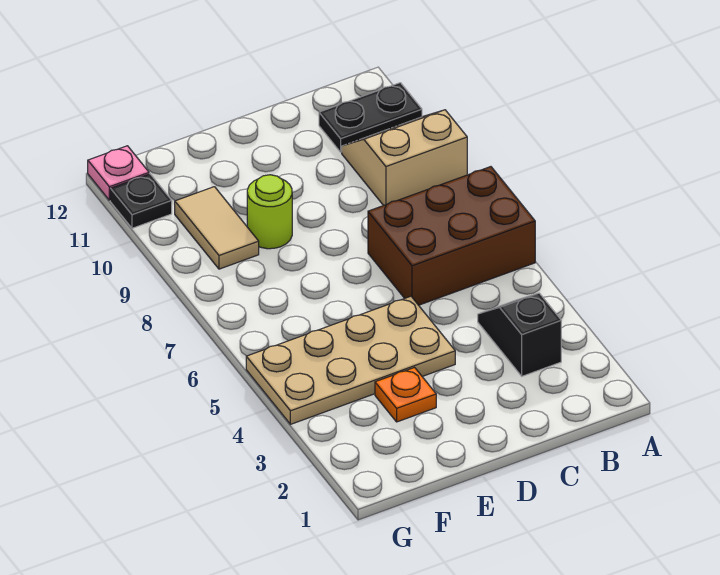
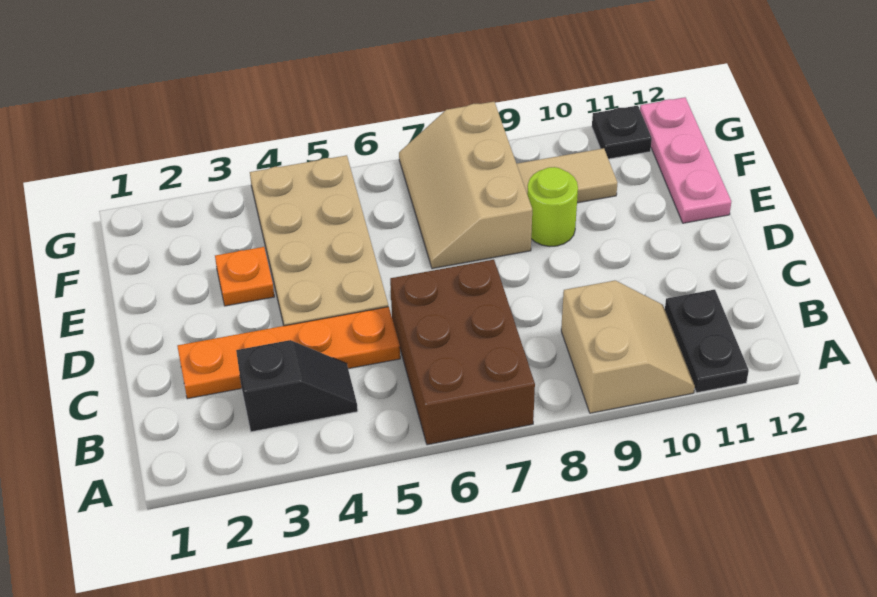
none -> orange plate C2:C5 level 1
none -> tan slope E7:G8 level 1 top 8
pink plate G12 level 1 -> pink plate E12:G12 level 1

